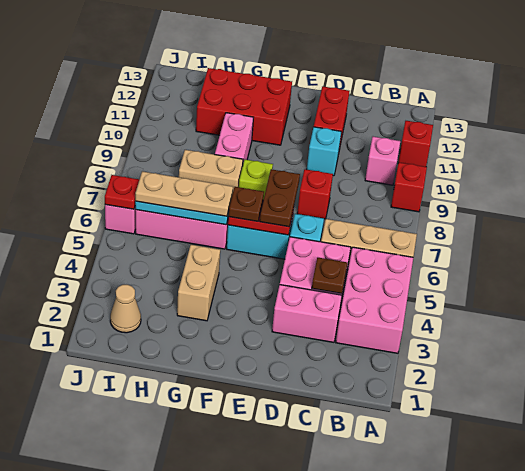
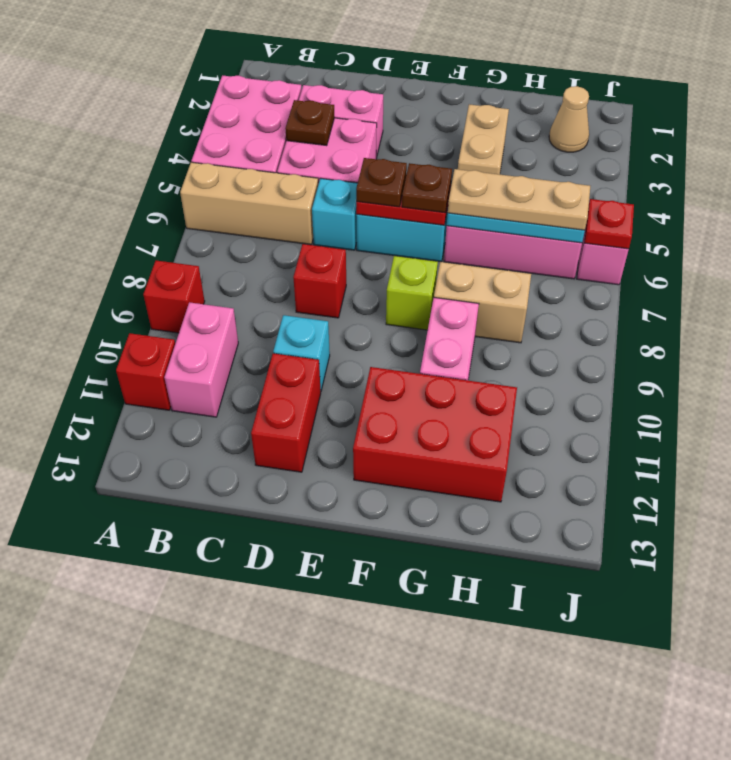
pink brick B10 level 1 -> pink brick B10:B11 level 1
brown plate E6:E7 level 3 -> brown plate E6 level 3

